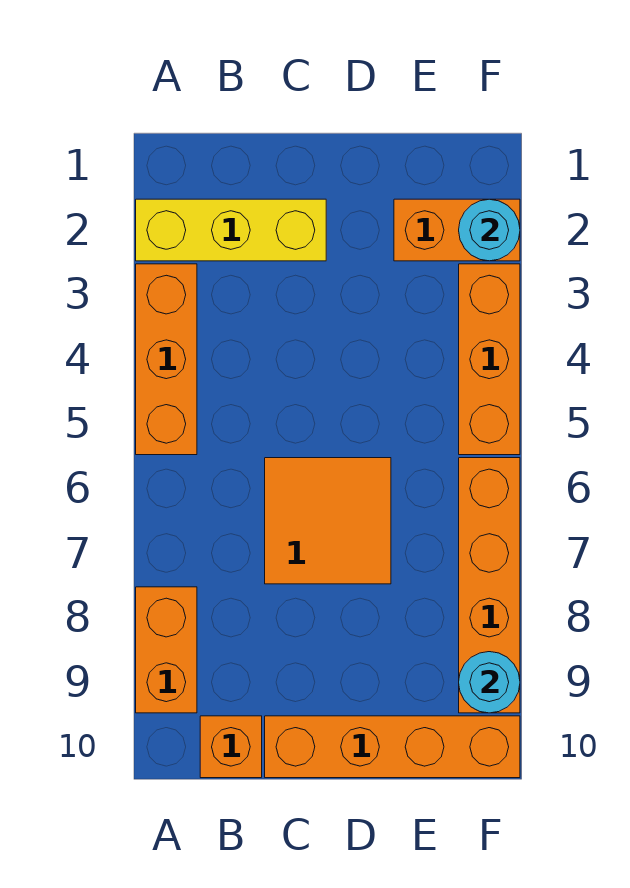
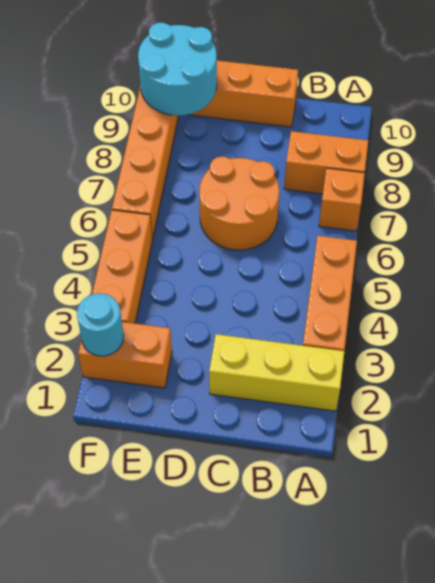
orange brick A8:A9 level 1 -> orange brick A8:B8 level 1
orange brick B10 level 1 -> orange brick A7 level 1
orange tile C6:D7 level 1 -> orange round brick C6:D7 level 1
cyan round brick F9 level 2 -> cyan round brick E9:F10 level 2

